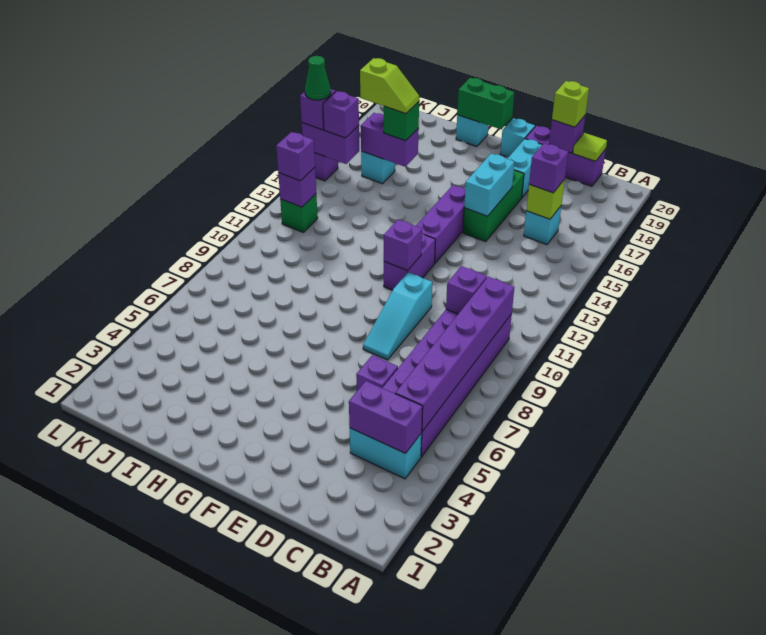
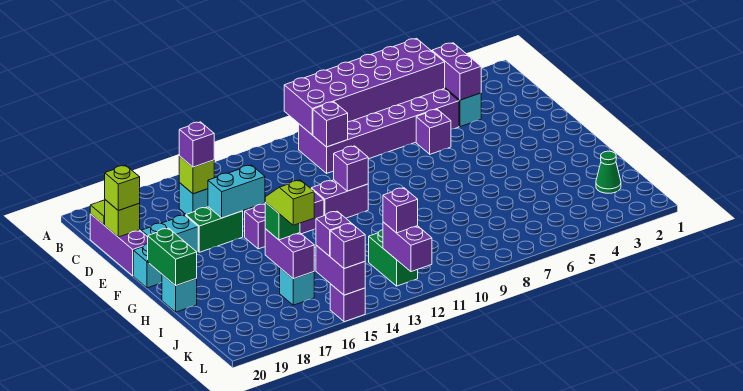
purple brick B5:B10 level 2 -> purple brick A5:B10 level 2
purple brick D20 level 2 -> lime brick D20 level 2
cyan slope E8:E10 level 1 top 10 -> none
green brick E15:E17 level 1 -> green brick E16:E17 level 1
green brick K12 level 1 -> green brick J12:K12 level 1
purple brick K12 level 2 -> purple brick K12:L12 level 2
green cone L15 level 4 -> green cone J2 level 1

